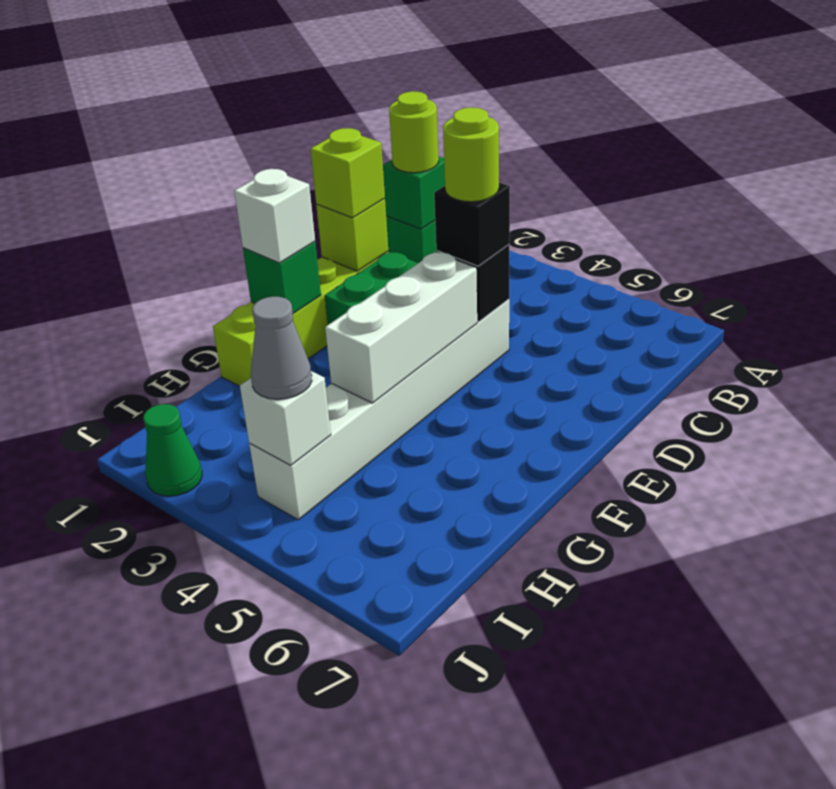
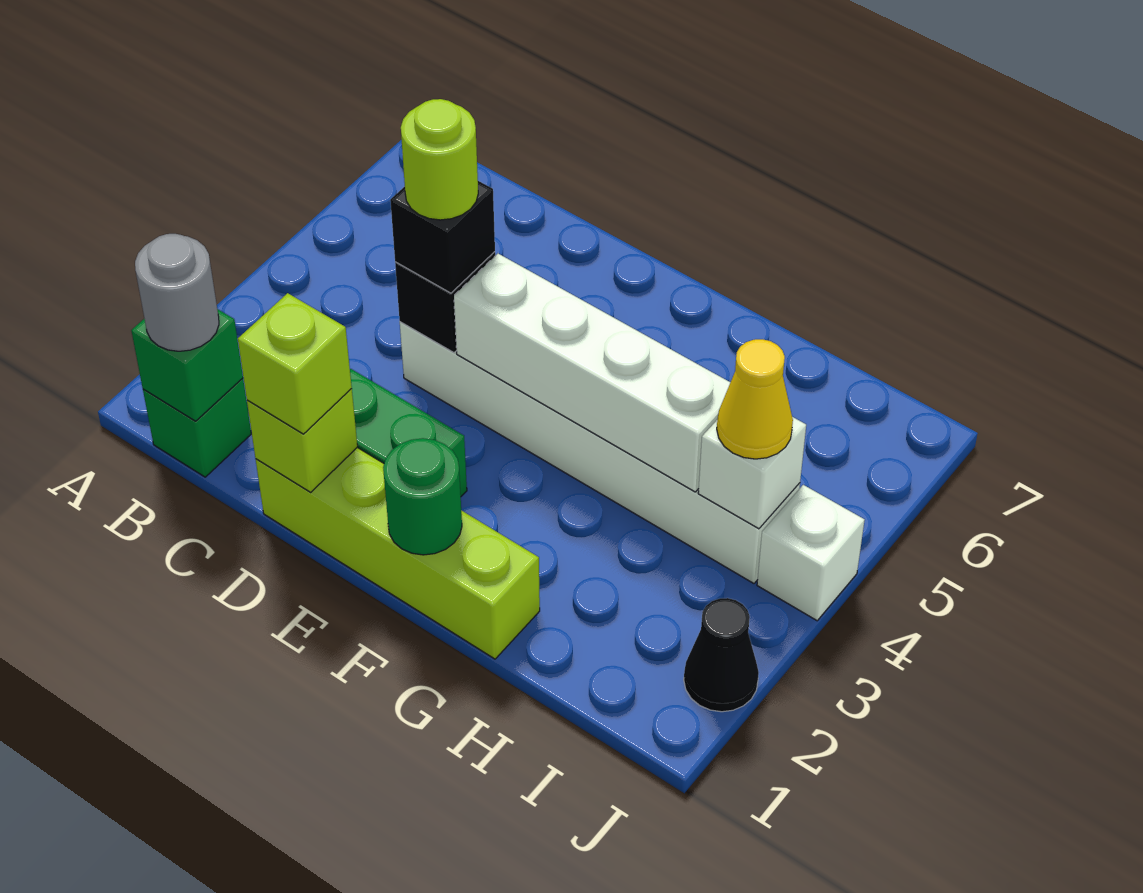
lime round brick B1 level 3 -> grey round brick B1 level 3
white brick E4:G4 level 2 -> white brick E4:H4 level 2
green brick F1 level 2 -> green round brick F1 level 2
white brick F1 level 3 -> white brick J4 level 1
grey cone I4 level 3 -> yellow cone I4 level 3
green cone J2 level 1 -> black cone J2 level 1

